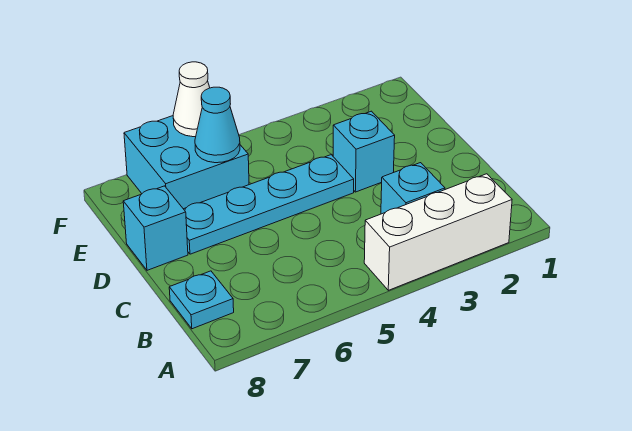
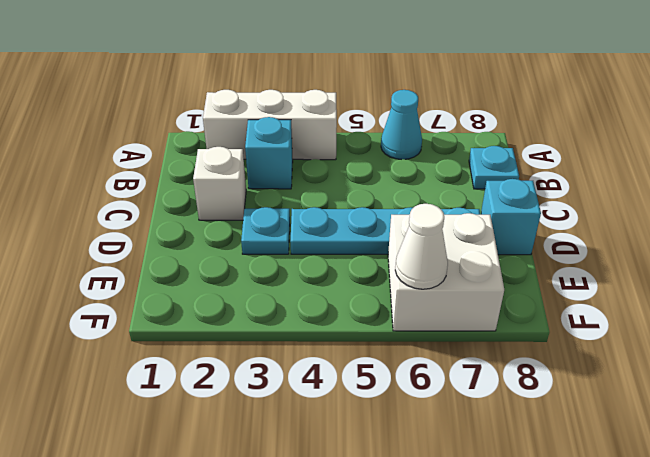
none -> white brick C2 level 1
cyan brick D3 level 1 -> cyan plate D3 level 1
cyan brick E6:F7 level 1 -> white brick E6:F7 level 1
cyan cone E6 level 2 -> cyan cone A6 level 1

